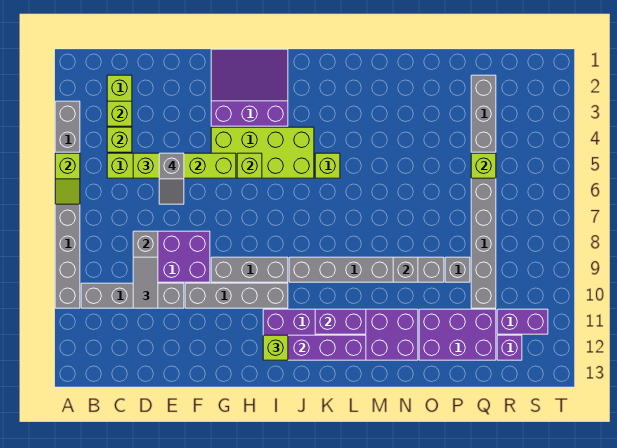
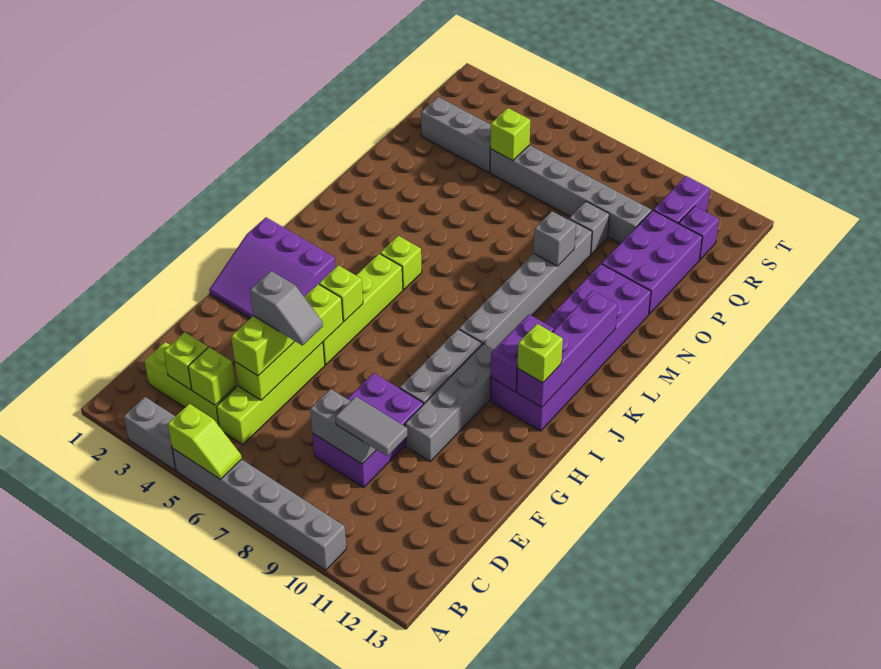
grey brick B10:E10 level 1 -> none
purple slope G1:I3 level 1 top 3 -> purple slope G1:I3 level 1 top I
lime brick G4:J5 level 1 -> lime brick G5:J5 level 1
purple brick K11:L11 level 2 -> purple brick I11:J11 level 2

